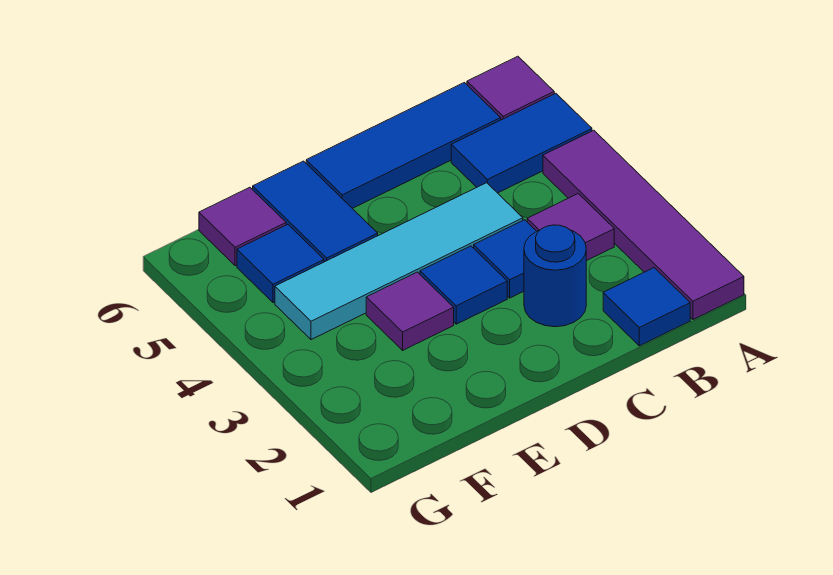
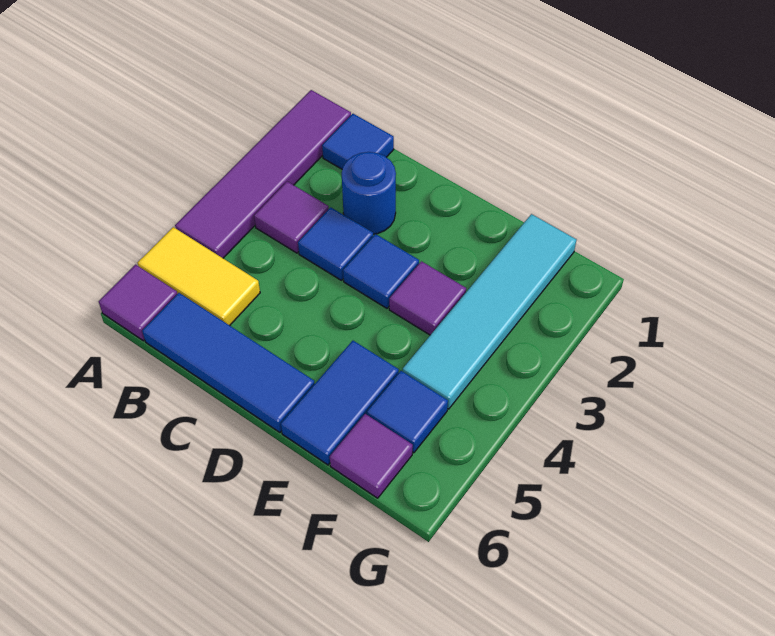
blue tile A5:B5 level 1 -> yellow tile A5:B5 level 1
cyan tile C4:F4 level 1 -> cyan tile F1:F4 level 1

